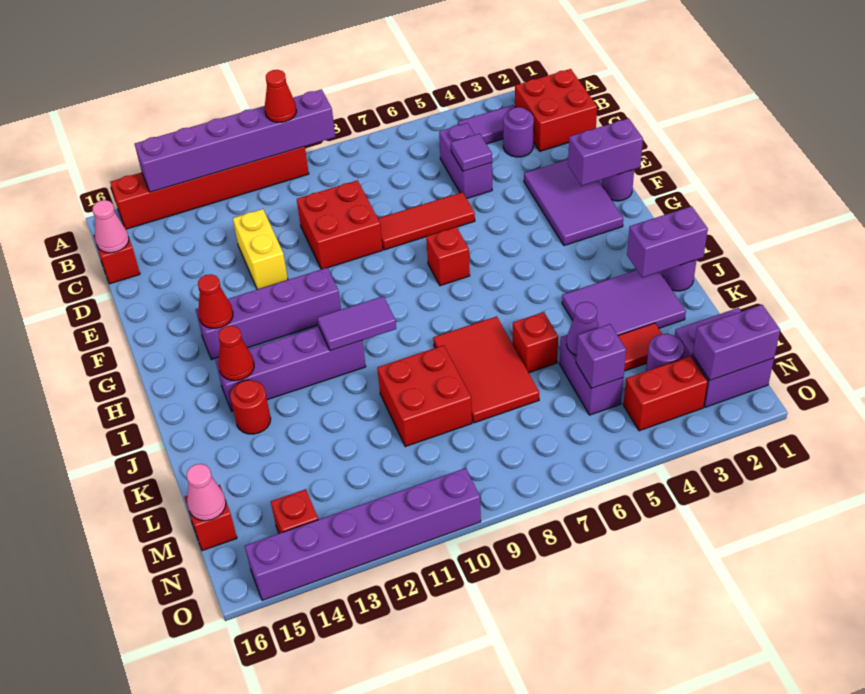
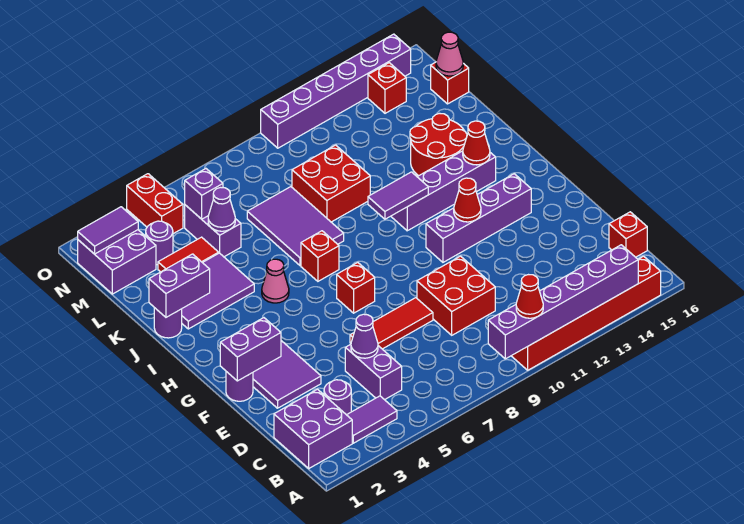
red brick B1:C2 level 1 -> purple brick B1:C2 level 1
pink cone C16 level 2 -> pink cone I5 level 1
purple tile D5 level 2 -> purple cone D5 level 2
yellow brick D12:E12 level 1 -> none
red cone G14 level 2 -> red cone G12 level 2
red tile J7:L8 level 1 -> purple tile J7:L8 level 1
red round brick J14 level 1 -> red round brick J13:K14 level 1
red brick K6 level 1 -> red brick I7 level 1
purple brick N1:N2 level 2 -> purple tile N1:N2 level 2
red brick N3:N4 level 1 -> red brick N4:O4 level 1

